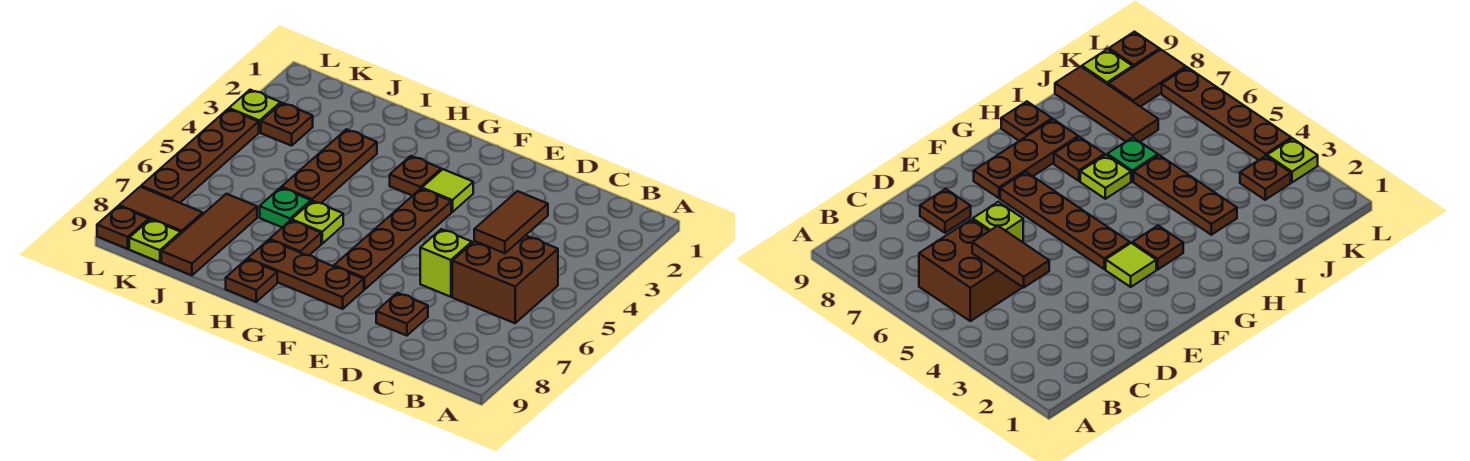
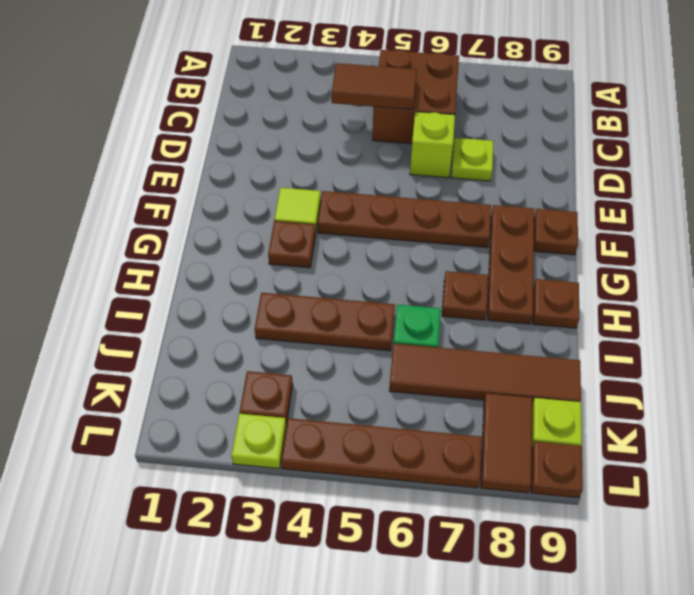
brown plate D8 level 1 -> brown plate F9 level 1
lime plate H6 level 1 -> lime plate D7 level 1
brown tile J7:J9 level 1 -> brown tile J6:J9 level 1

